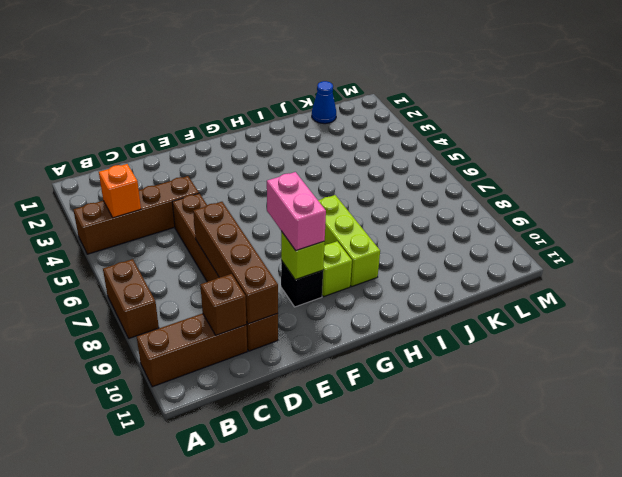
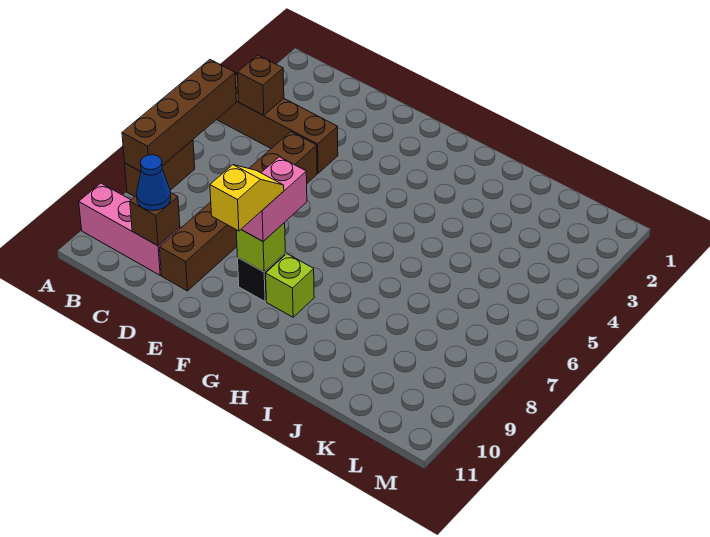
brown brick A10:C10 level 1 -> pink brick A10:C10 level 1
orange brick B4 level 2 -> brown brick B4 level 2
brown brick D7:D10 level 2 -> brown brick A5:A8 level 2
none -> yellow slope F9:F10 level 4 top 10
lime brick H7:H9 level 1 -> none
blue cone K1 level 1 -> blue cone C10 level 3

